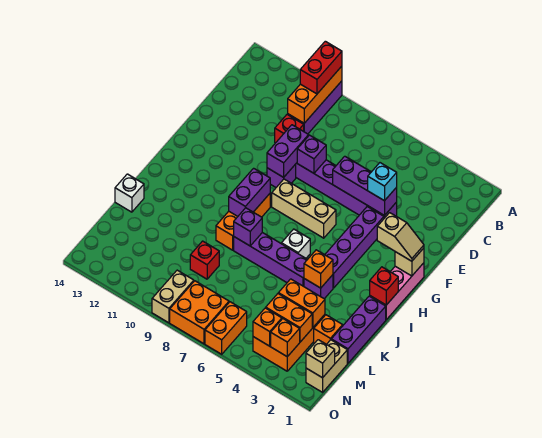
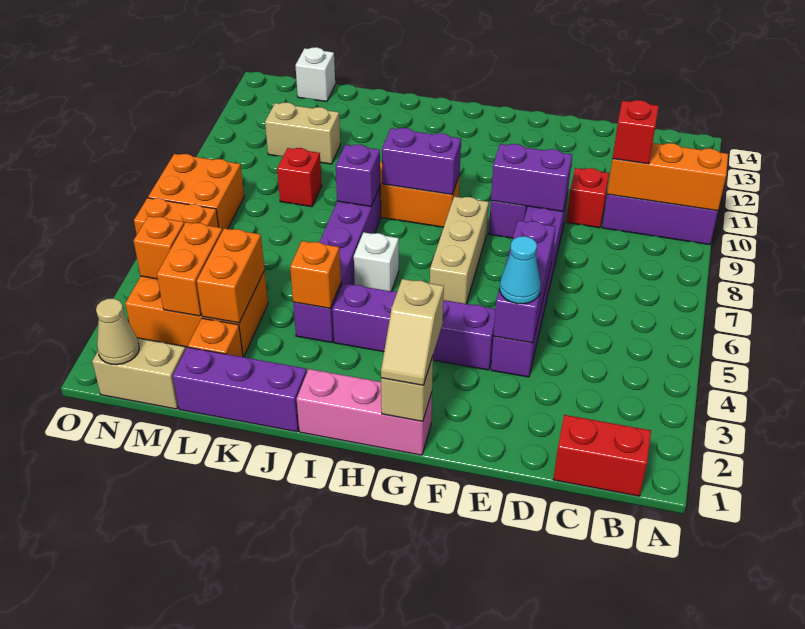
red brick A10:B10 level 3 -> red brick B1:C1 level 1
cyan brick E4 level 3 -> cyan cone E4 level 3
purple brick E8 level 2 -> none
red brick I1 level 2 -> red brick C10 level 3
white brick K14 level 1 -> white brick M14 level 1
tan brick N1 level 2 -> tan cone N1 level 2
orange brick N3 level 2 -> none
tan brick N9:O9 level 1 -> tan brick L11:M11 level 1

